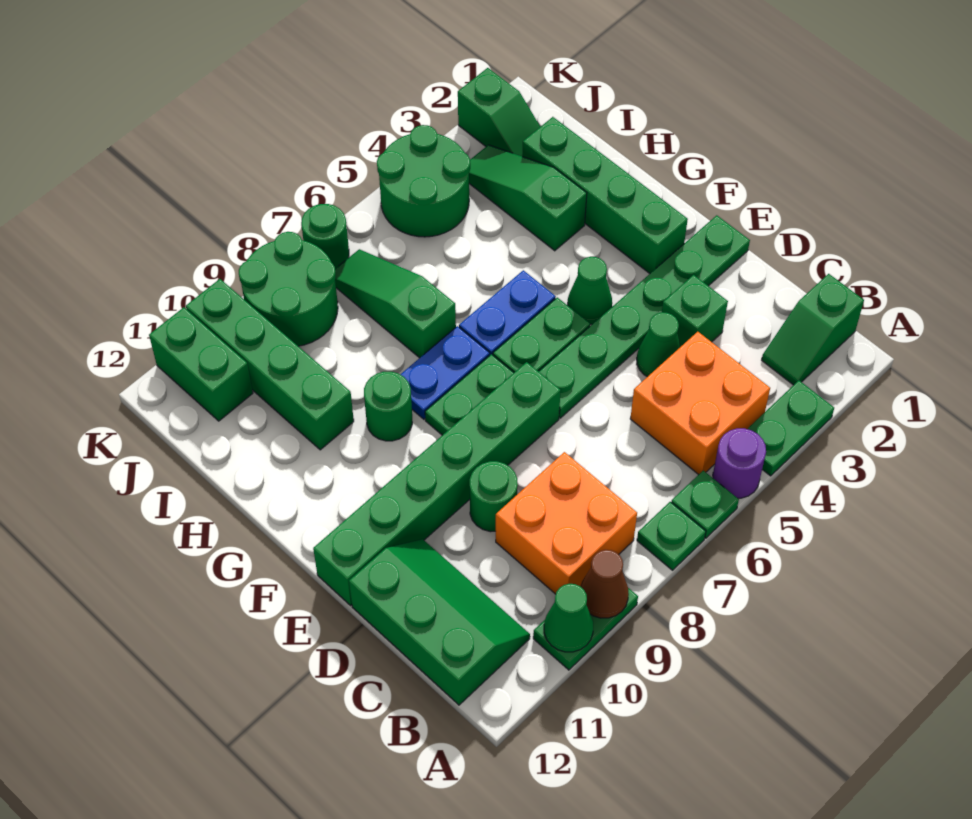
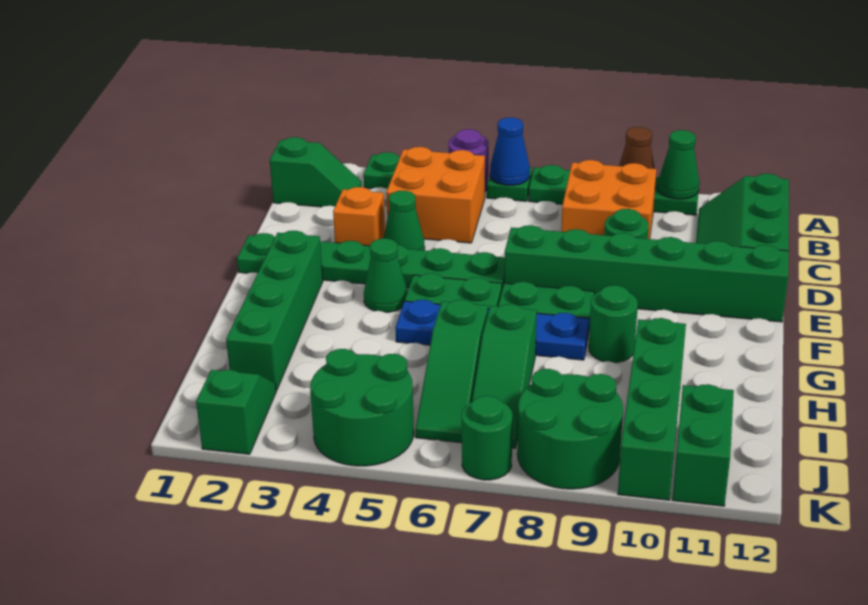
none -> blue cone A6 level 2
green brick D3 level 1 -> orange brick D3 level 1
green slope H3:J3 level 1 top H -> green slope H6:J6 level 1 top H

